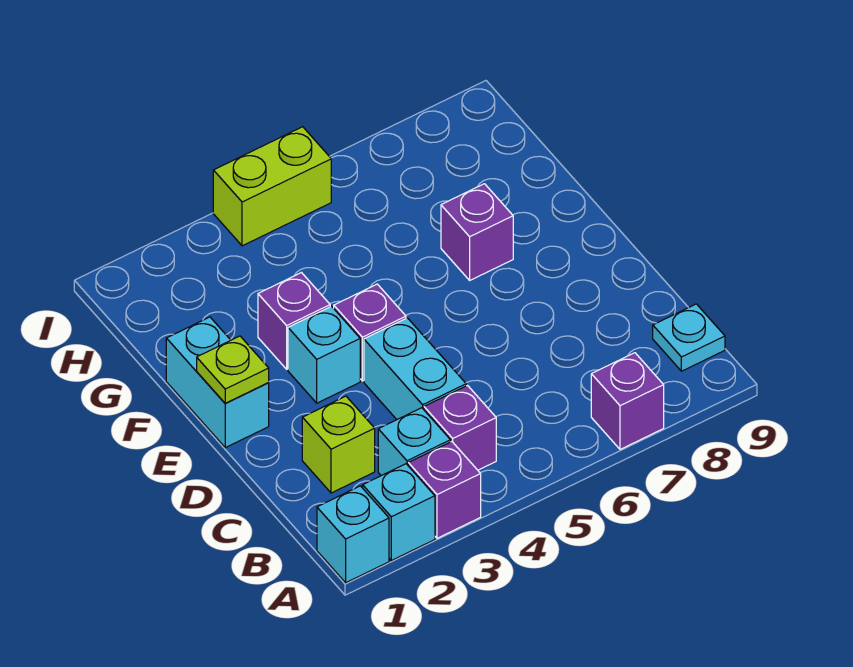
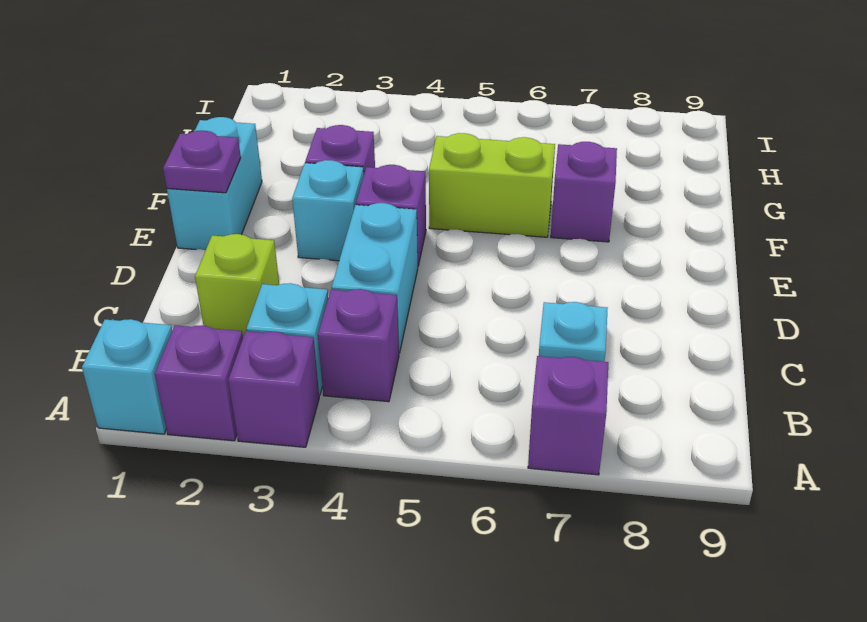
cyan brick A2 level 1 -> purple brick A2 level 1
cyan plate B9 level 1 -> cyan plate C7 level 1
lime plate E1 level 2 -> purple plate E1 level 2
lime brick I4:I5 level 1 -> lime brick F5:F6 level 1

